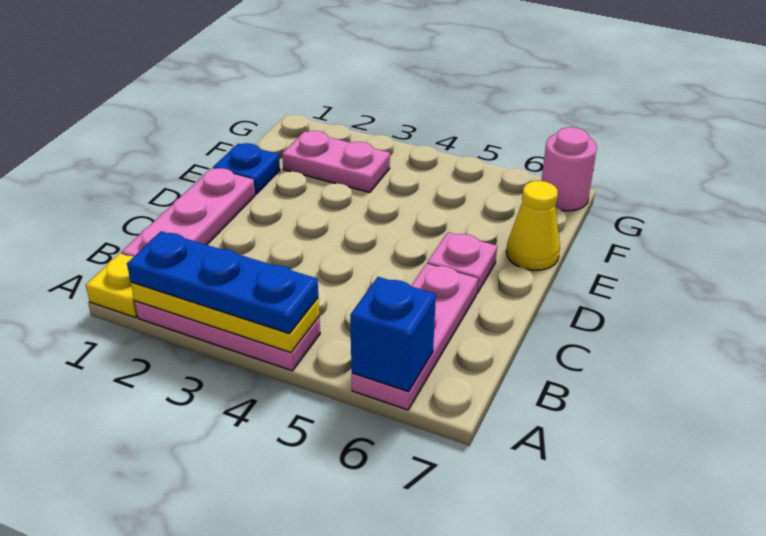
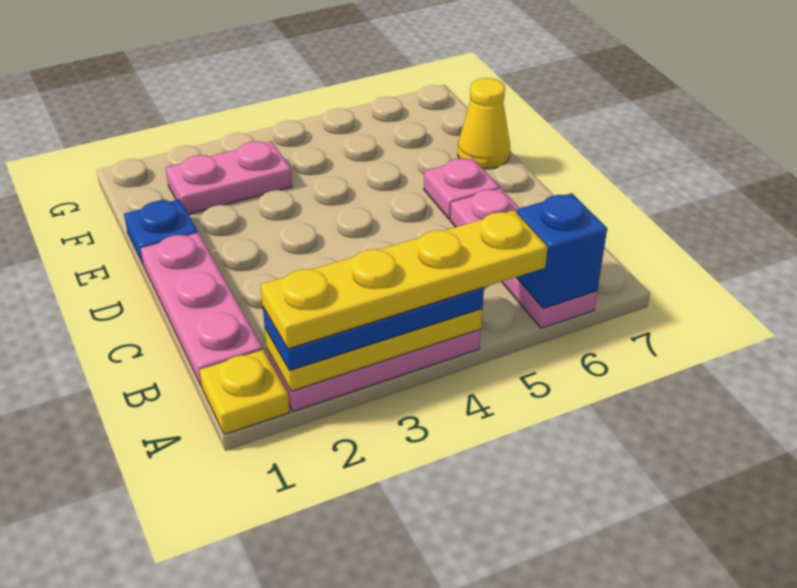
none -> yellow plate A2:A5 level 4
pink round brick G7 level 1 -> none

